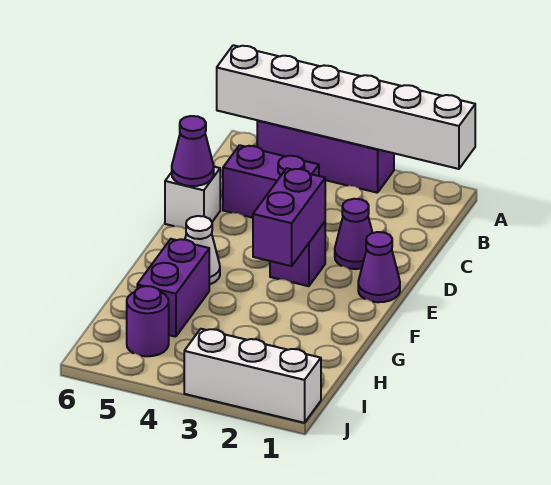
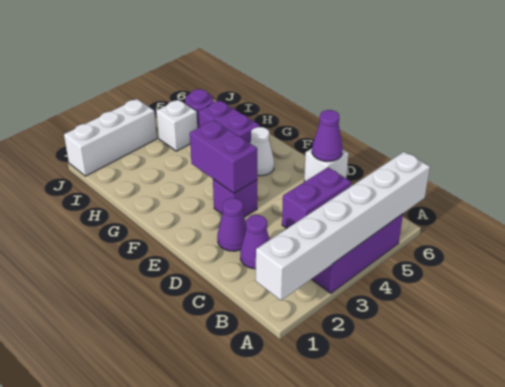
purple cone E1 level 1 -> purple cone C2 level 1
none -> white brick I4 level 1

